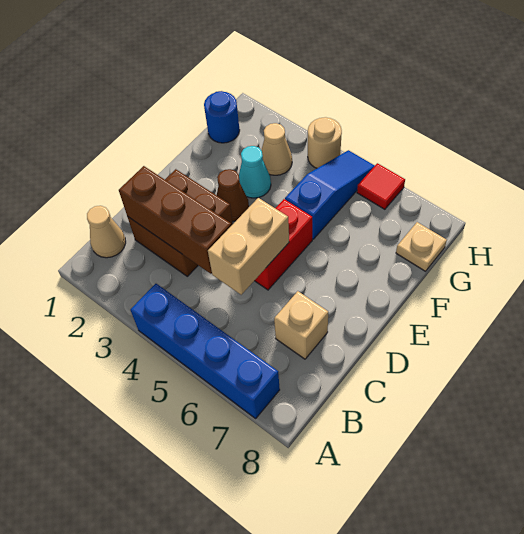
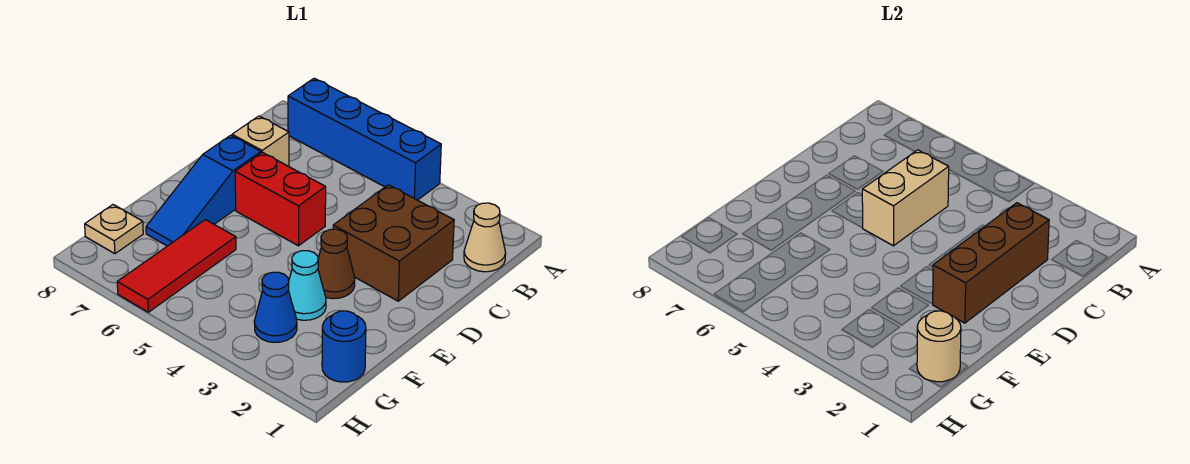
brown brick C2:C4 level 2 -> brown brick C2:E2 level 2
red brick D5:E5 level 1 -> red brick D5:D6 level 1
blue slope F5:H5 level 1 top F -> blue slope D7:F7 level 1 top D
tan cone G3 level 1 -> blue cone G3 level 1
tan round brick H4 level 1 -> tan round brick G1 level 2
red tile H6 level 1 -> red tile F6:H6 level 1

